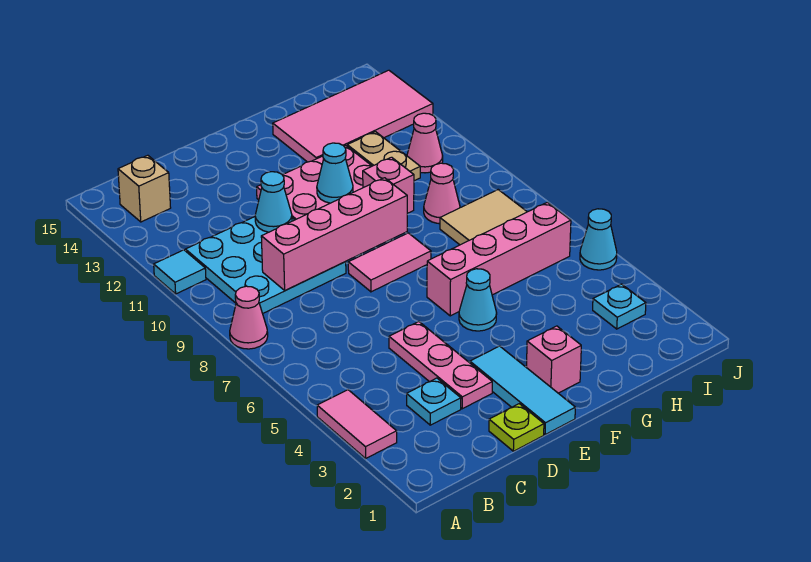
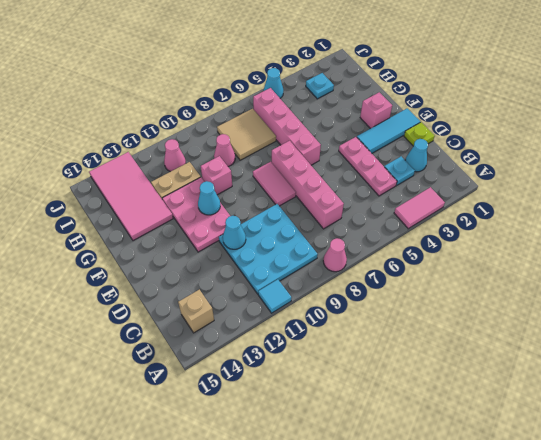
pink brick C9:F9 level 2 -> pink brick C7:F7 level 1
pink plate D3:D5 level 1 -> pink plate C4:E4 level 1
cyan cone F5 level 1 -> cyan cone C2 level 1

